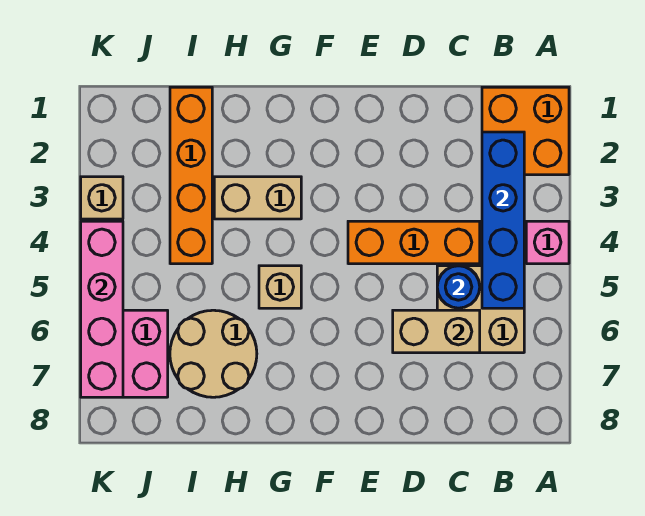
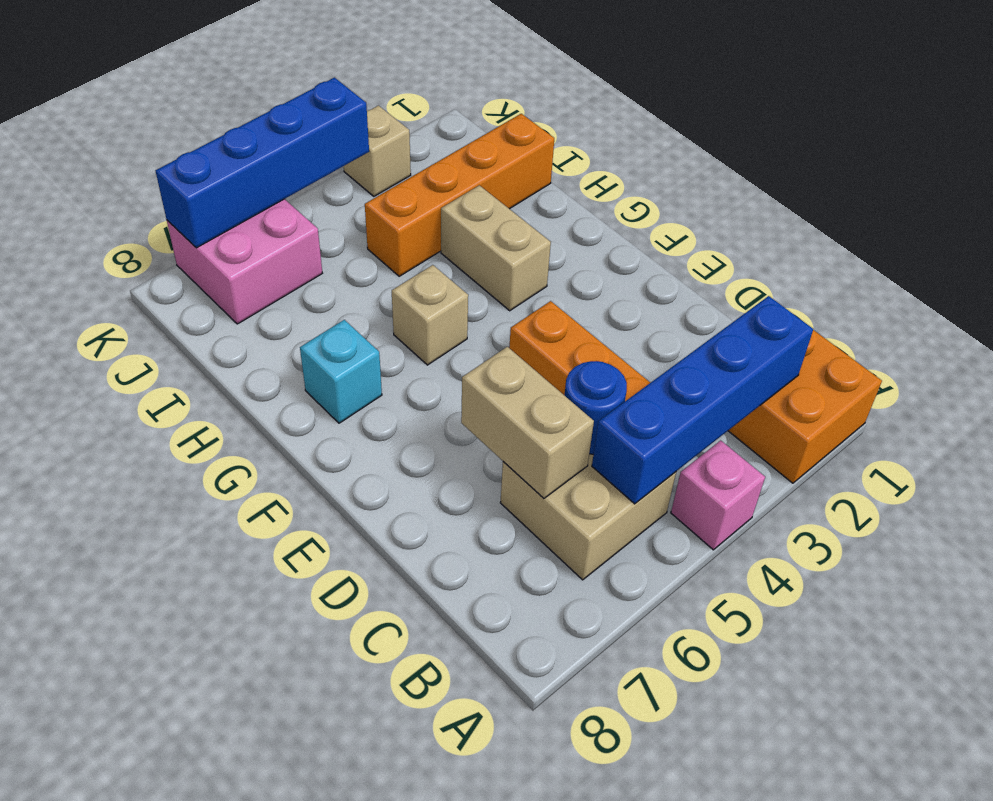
none -> cyan brick G7 level 1
tan round brick H6:I7 level 1 -> none
pink brick K4:K7 level 2 -> blue brick K4:K7 level 2

